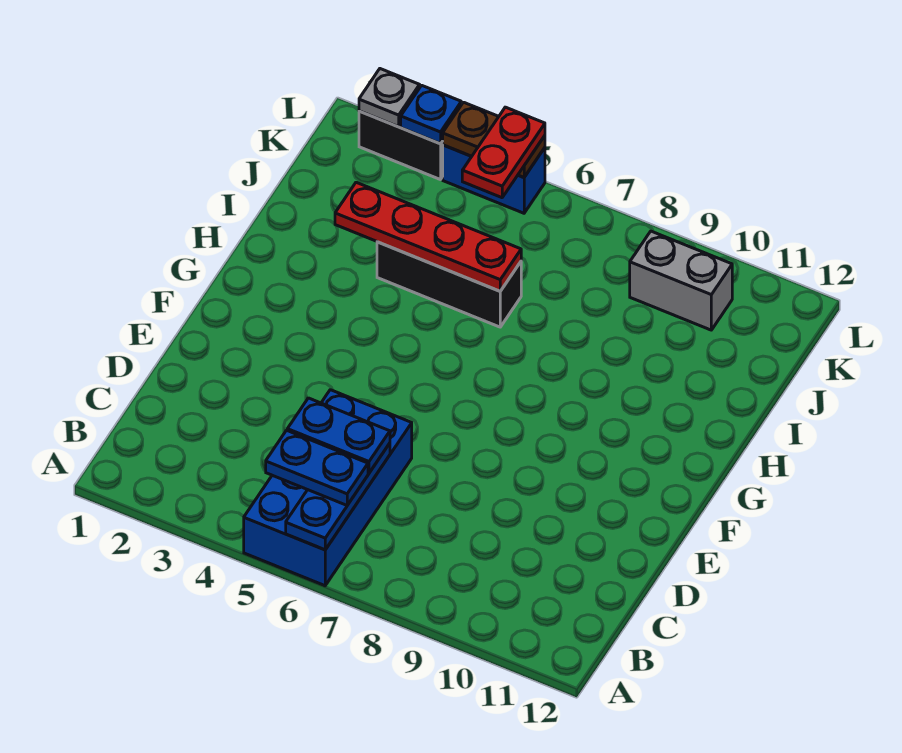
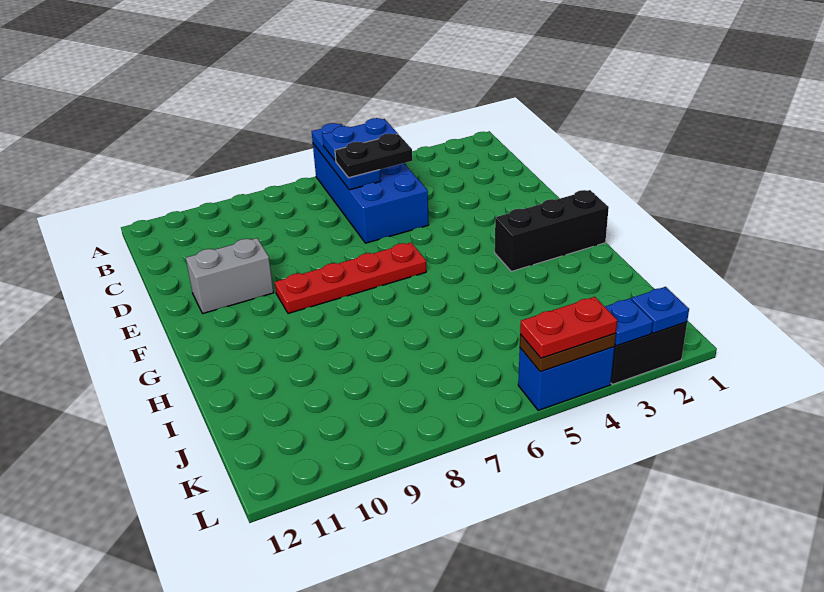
blue plate C5:C6 level 3 -> black plate C5:C6 level 3
red plate I3:I6 level 2 -> red plate F6:F9 level 1
black brick I4:I6 level 1 -> black brick G1:G3 level 1
red plate K5:L5 level 3 -> red plate L4:L5 level 3
grey brick K9:K10 level 1 -> grey brick E10:E11 level 1
grey plate L2 level 2 -> blue plate L2 level 2

